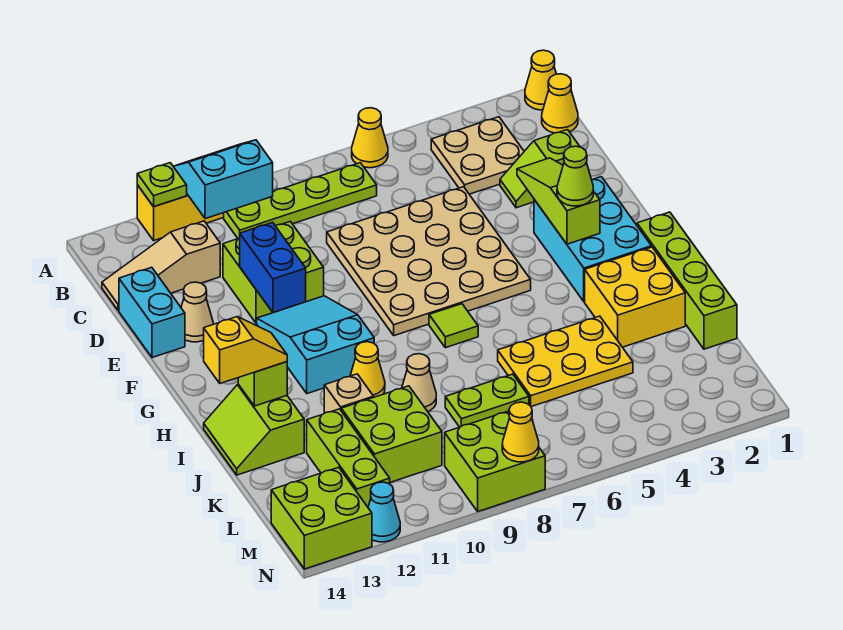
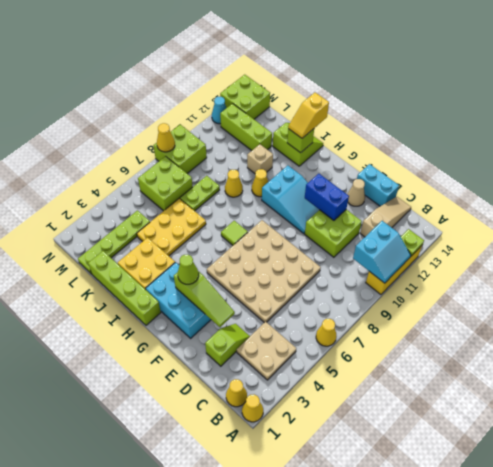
lime plate B7:B10 level 1 -> lime plate L1:L4 level 1
tan cone J9 level 1 -> yellow cone J9 level 1
lime brick K10:L11 level 1 -> lime brick L6:M7 level 1

